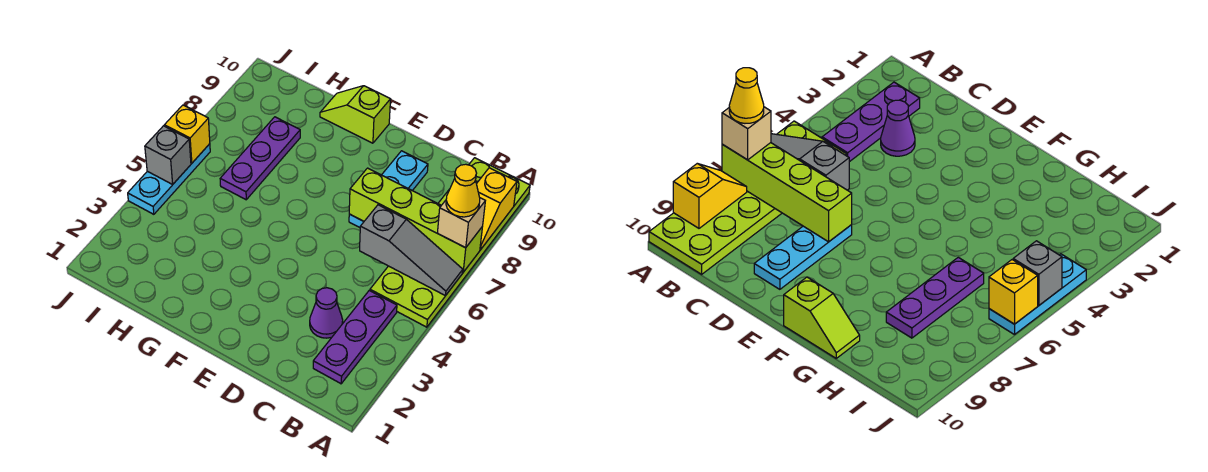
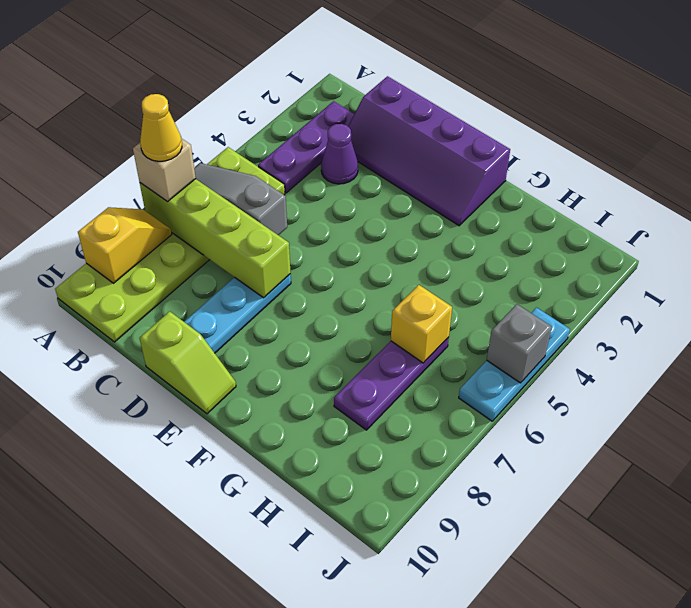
none -> purple slope C1:F2 level 1 top 1
lime slope F10:G10 level 1 top F -> lime slope D10:E10 level 1 top D
yellow brick J6 level 2 -> yellow brick H6 level 2

